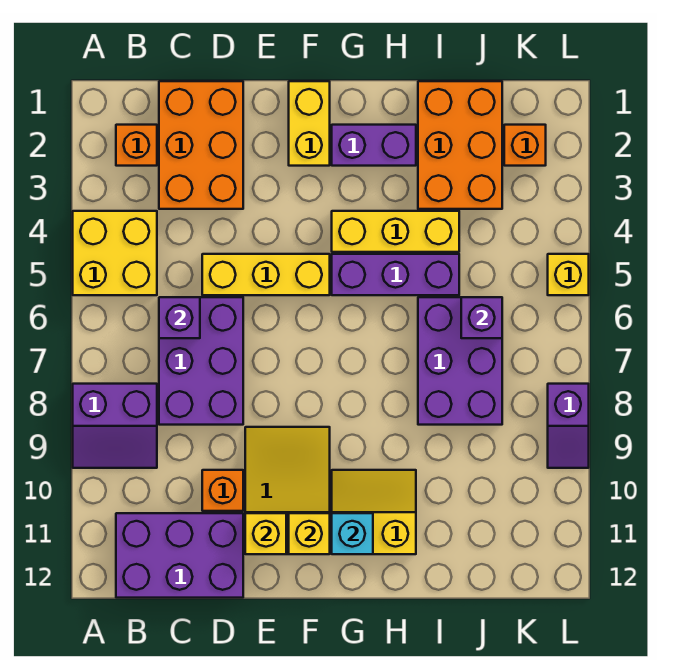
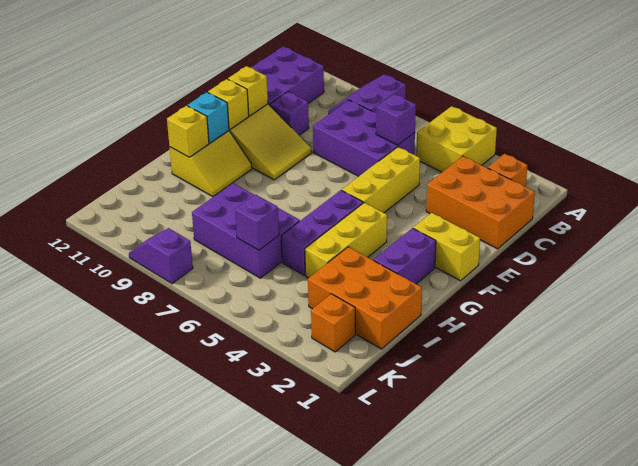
orange brick D10 level 1 -> purple brick D10 level 1
yellow brick L5 level 1 -> yellow brick H11 level 2

